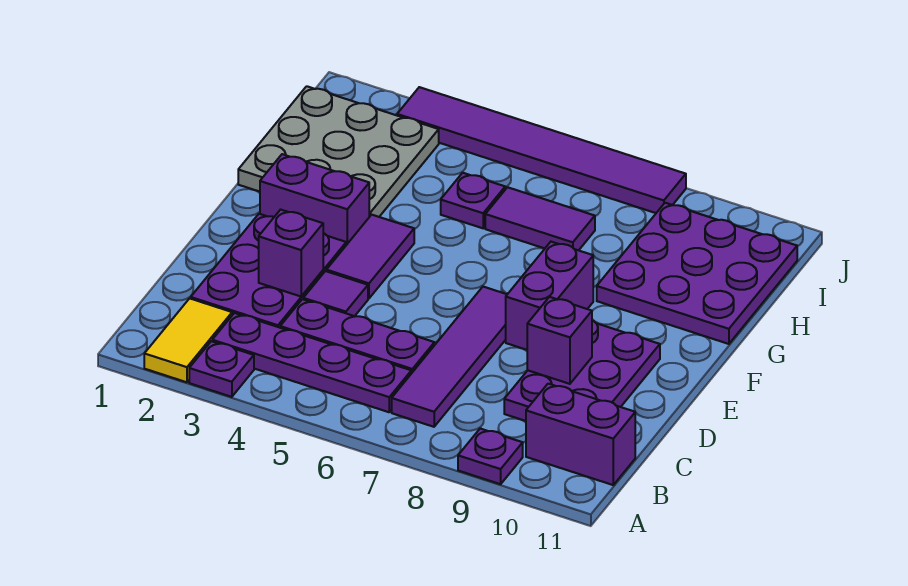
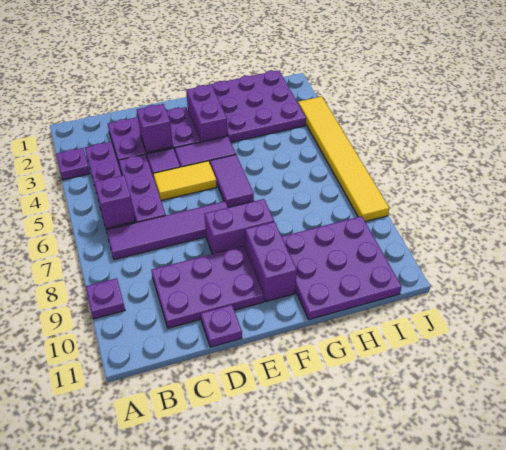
yellow tile A2:B2 level 1 -> yellow tile D5:E5 level 1
purple brick B10:B11 level 1 -> purple brick F9:F10 level 1
purple brick D9 level 2 -> purple brick B6 level 2
grey plate G1:I3 level 1 -> purple plate G1:I3 level 1
purple plate H5 level 1 -> purple plate D11 level 1
purple tile H6:H7 level 1 -> purple tile F5:F6 level 1
purple tile J3:J8 level 1 -> yellow tile J3:J8 level 1

